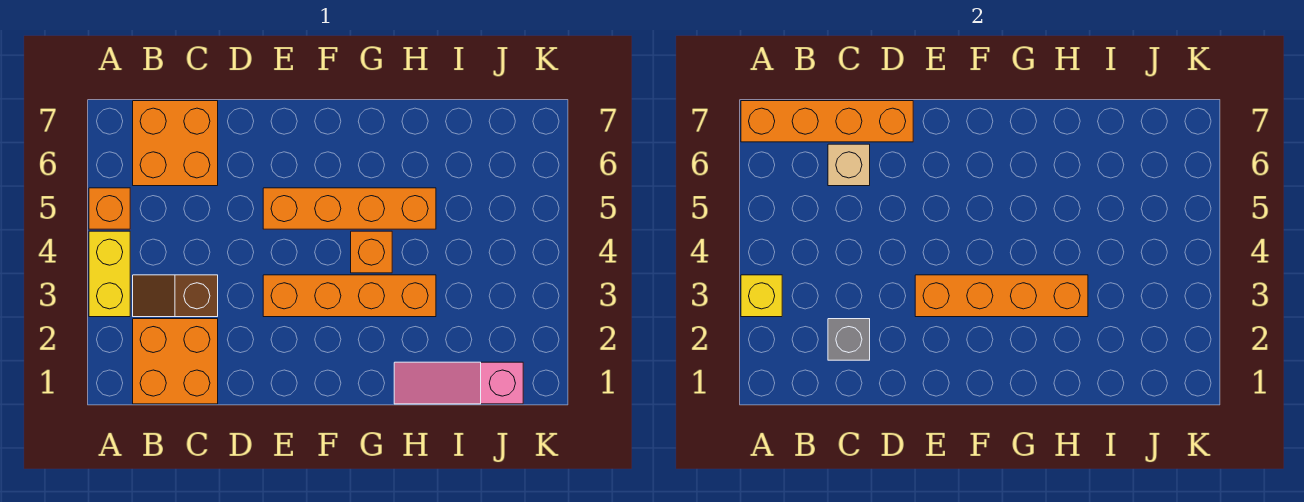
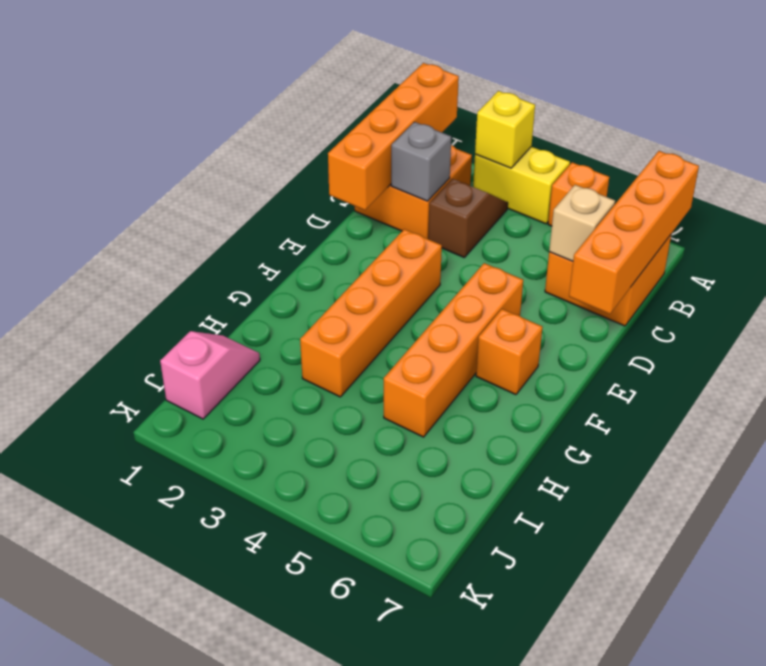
orange brick E3:H3 level 2 -> orange brick A1:D1 level 2
orange brick G4 level 1 -> orange brick F6 level 1
pink slope H1:J1 level 1 top J -> pink slope I1:J1 level 1 top J

